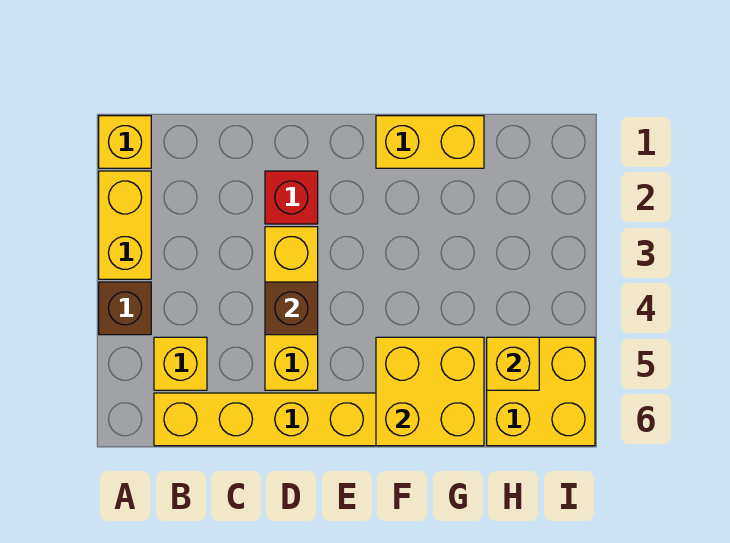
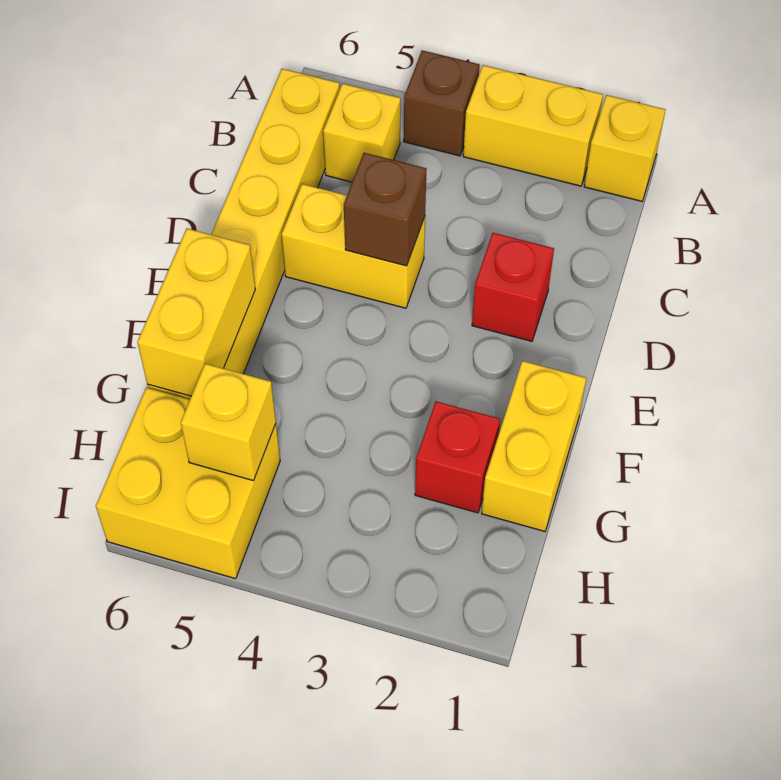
yellow brick D3:D5 level 1 -> yellow brick D4:D5 level 1
yellow brick F5:G6 level 2 -> yellow brick F6:G6 level 2
none -> red brick G2 level 1

